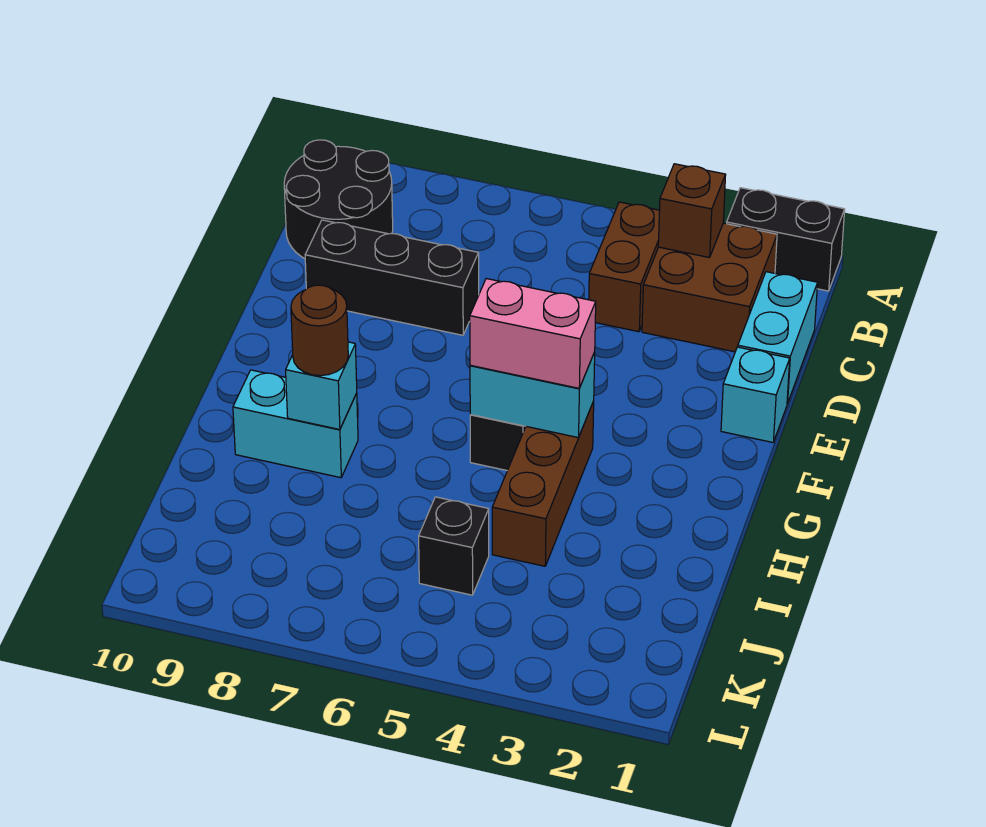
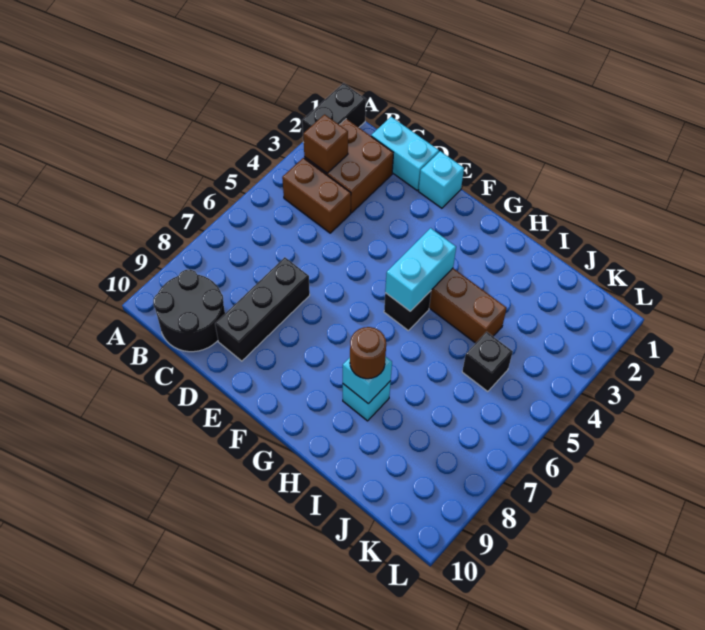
pink brick G4:G5 level 3 -> none
cyan brick H8:H9 level 1 -> cyan brick H8 level 1

